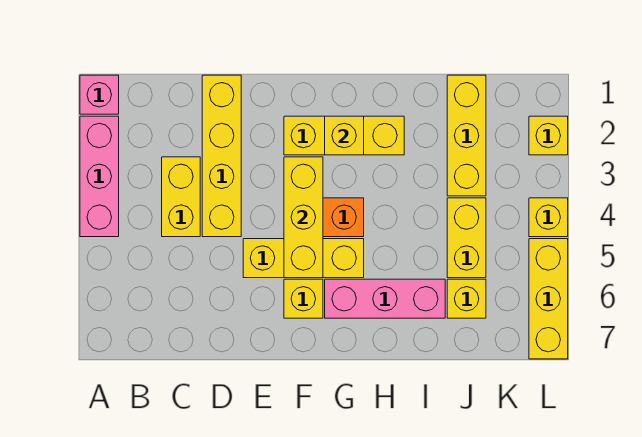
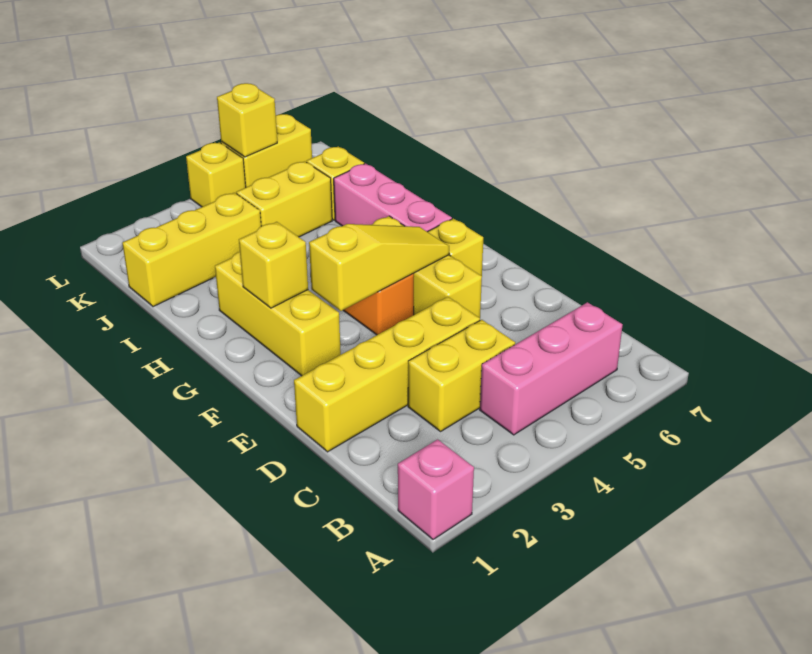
pink brick A2:A4 level 1 -> pink brick B4:B6 level 1
yellow brick F3:F5 level 2 -> yellow slope F3:F5 level 2 top 3
yellow brick L2 level 1 -> yellow brick L5 level 2
yellow brick L5:L7 level 1 -> yellow brick L5:L6 level 1

